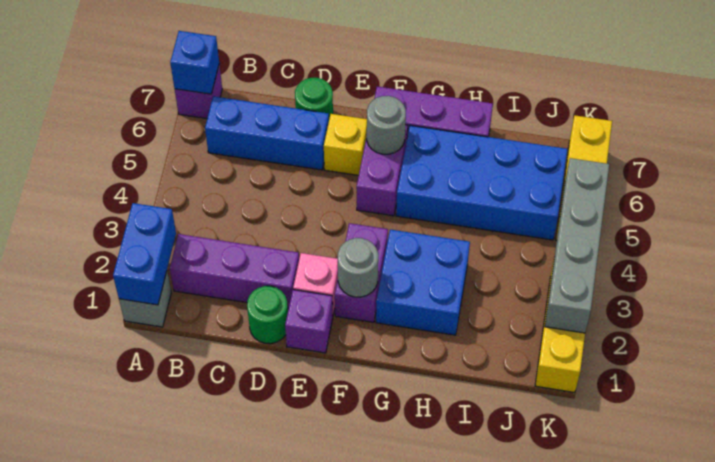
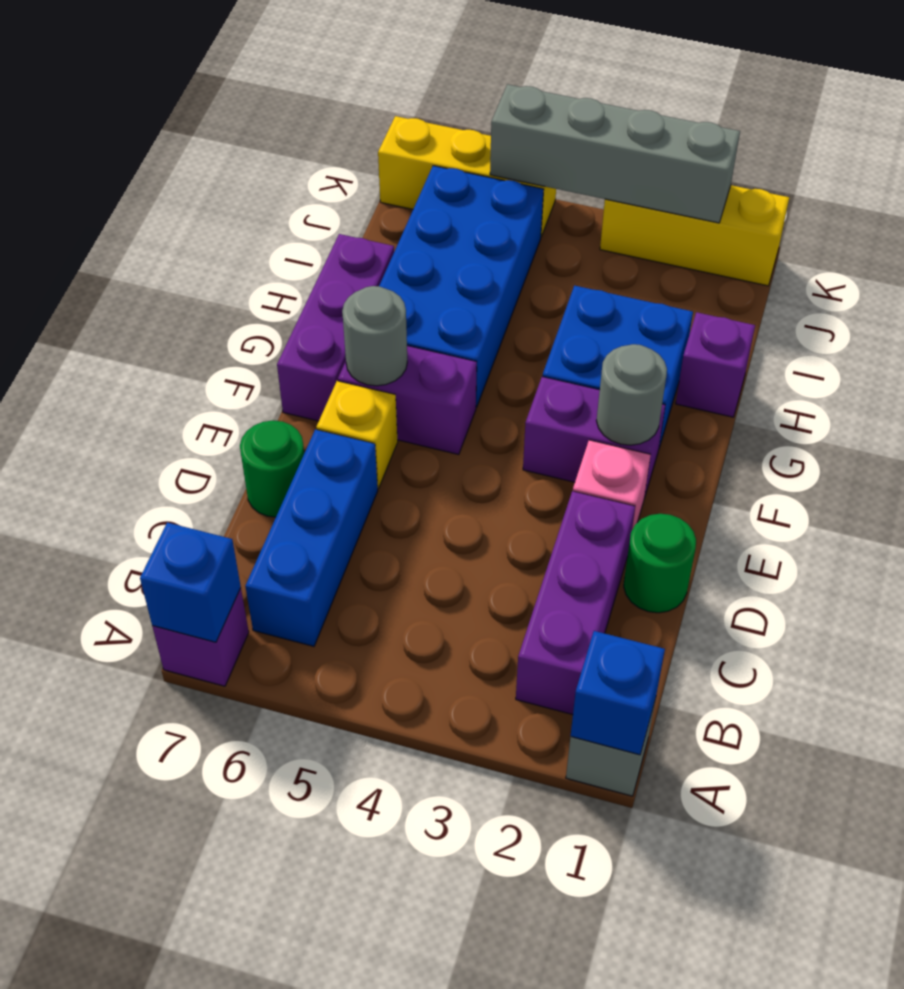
blue brick A1:A2 level 2 -> blue brick A1 level 2
purple brick E1 level 1 -> purple brick H1 level 1

